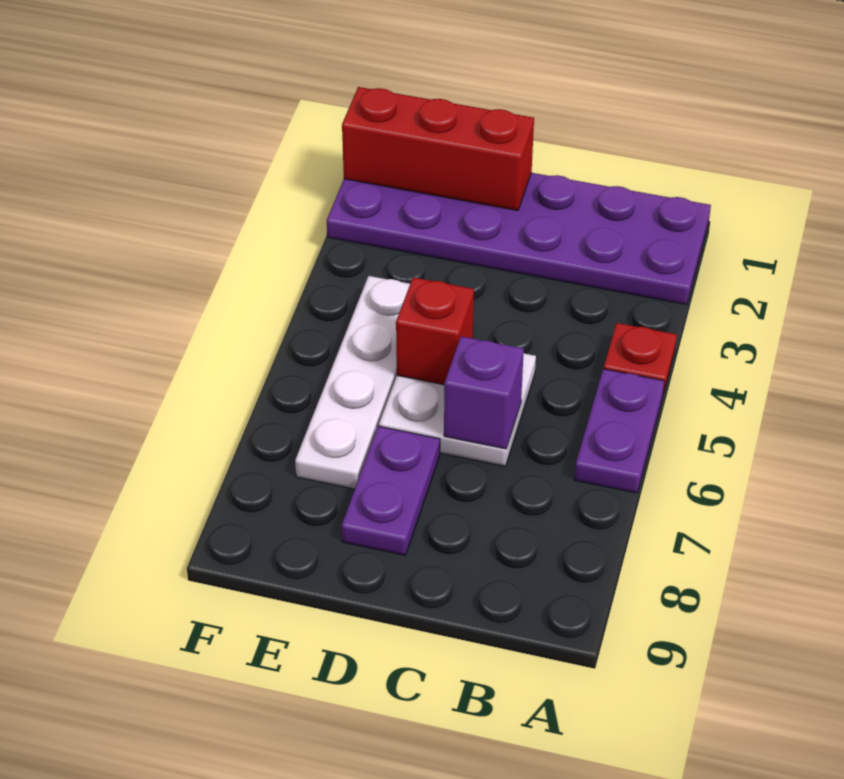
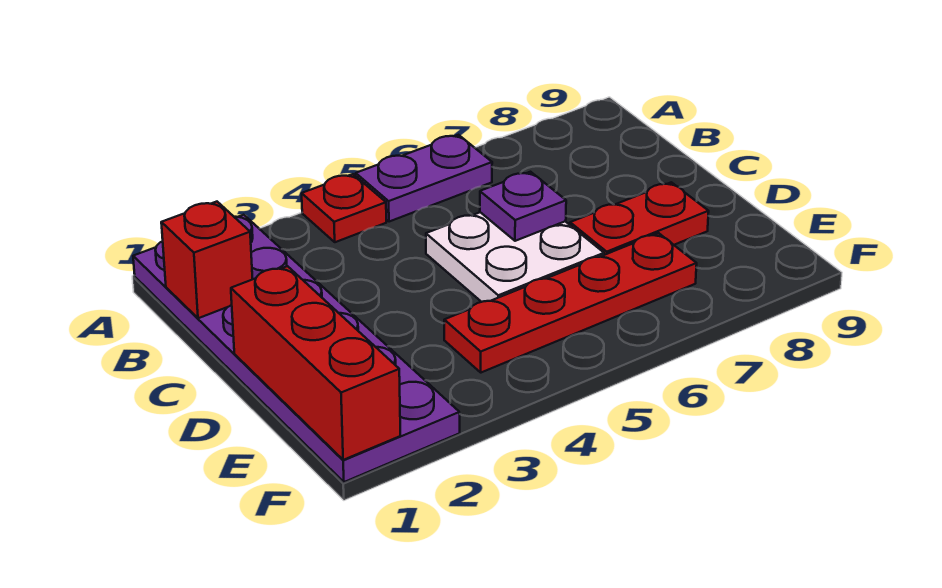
purple brick C6 level 2 -> purple plate C6 level 2
red brick D5 level 2 -> red brick B1 level 2
purple plate D7:D8 level 1 -> red plate D7:D8 level 1
white plate E4:E7 level 1 -> red plate E4:E7 level 1

